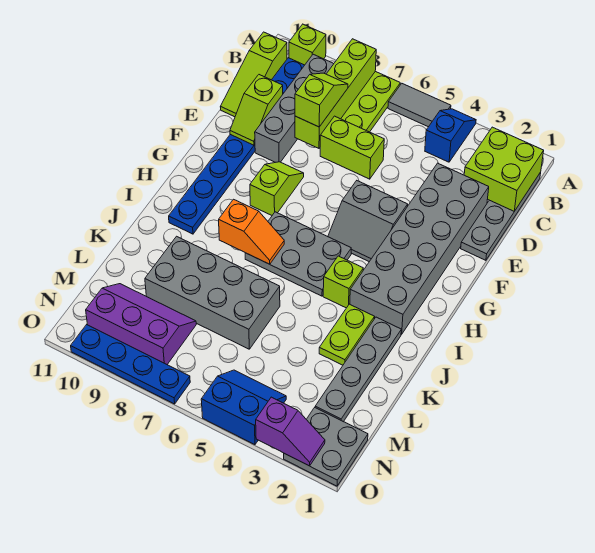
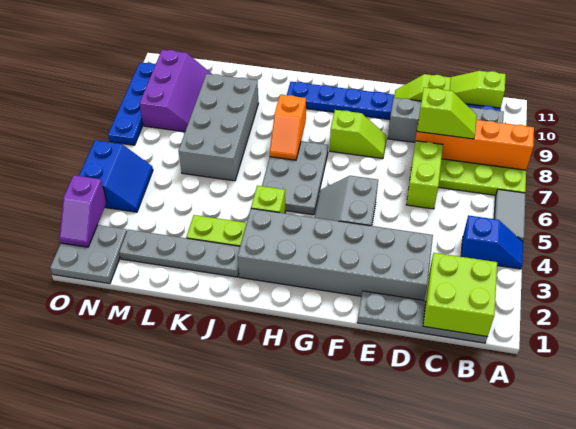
lime brick A8:D8 level 2 -> orange brick A8:D8 level 2
lime brick A10 level 1 -> none

